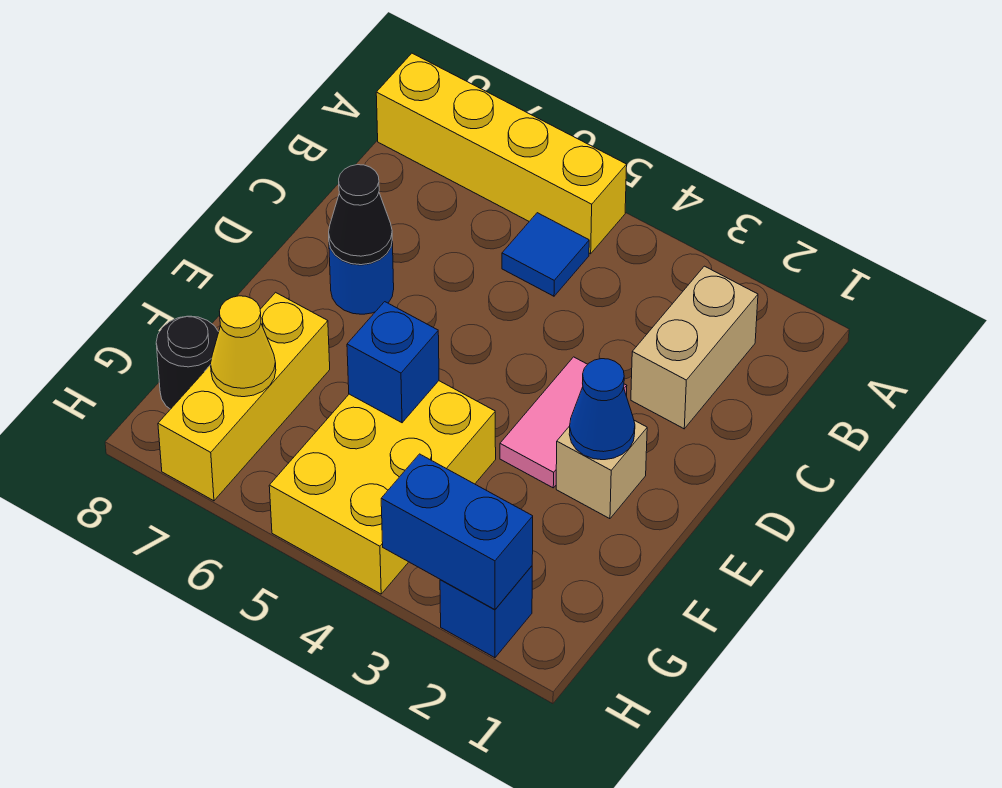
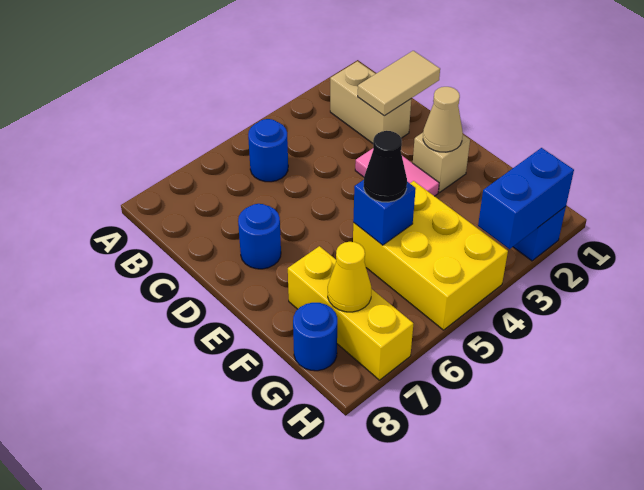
yellow brick A5:A8 level 1 -> none
blue tile B5 level 1 -> blue round brick B5 level 1
none -> tan tile C1:C2 level 2
black cone D7 level 2 -> black cone F5 level 3
blue cone E2 level 2 -> tan cone E2 level 2
black round brick G8 level 1 -> blue round brick G8 level 1

